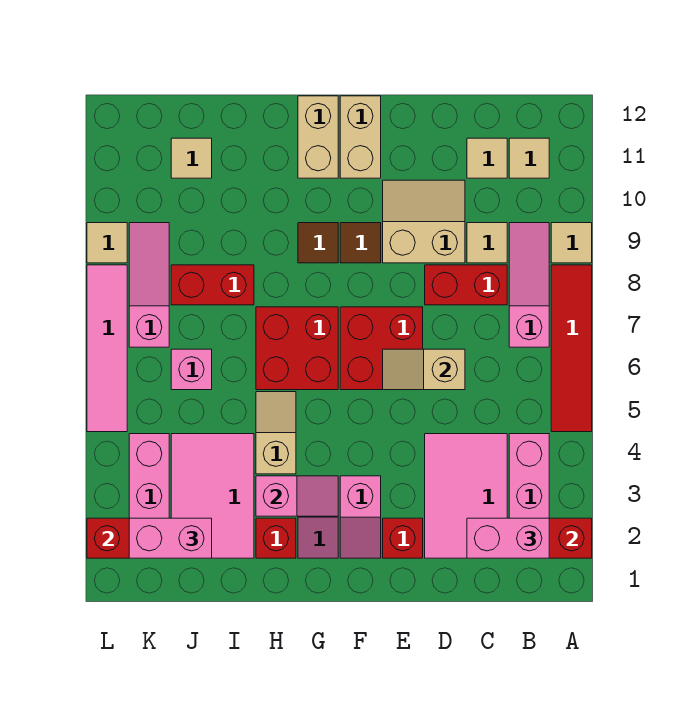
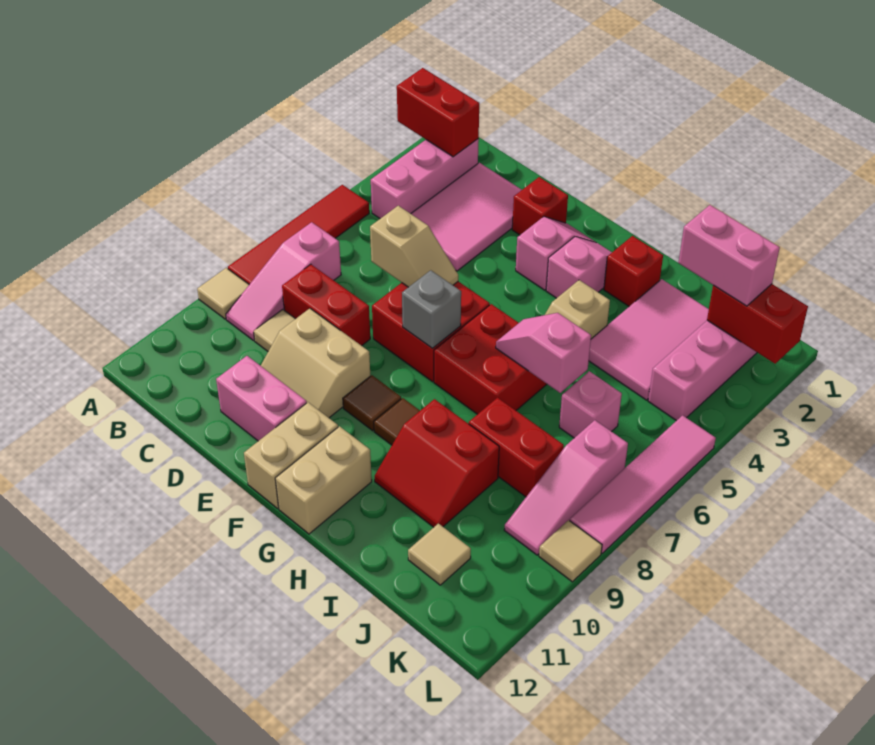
pink brick B2:C2 level 3 -> pink brick D11:E11 level 1
tan tile B11 level 1 -> none
tan tile C11 level 1 -> none
none -> grey brick F7 level 2
pink slope G3:H3 level 2 top H -> pink slope H6:I6 level 2 top I
none -> red slope H9:I10 level 1 top 9

